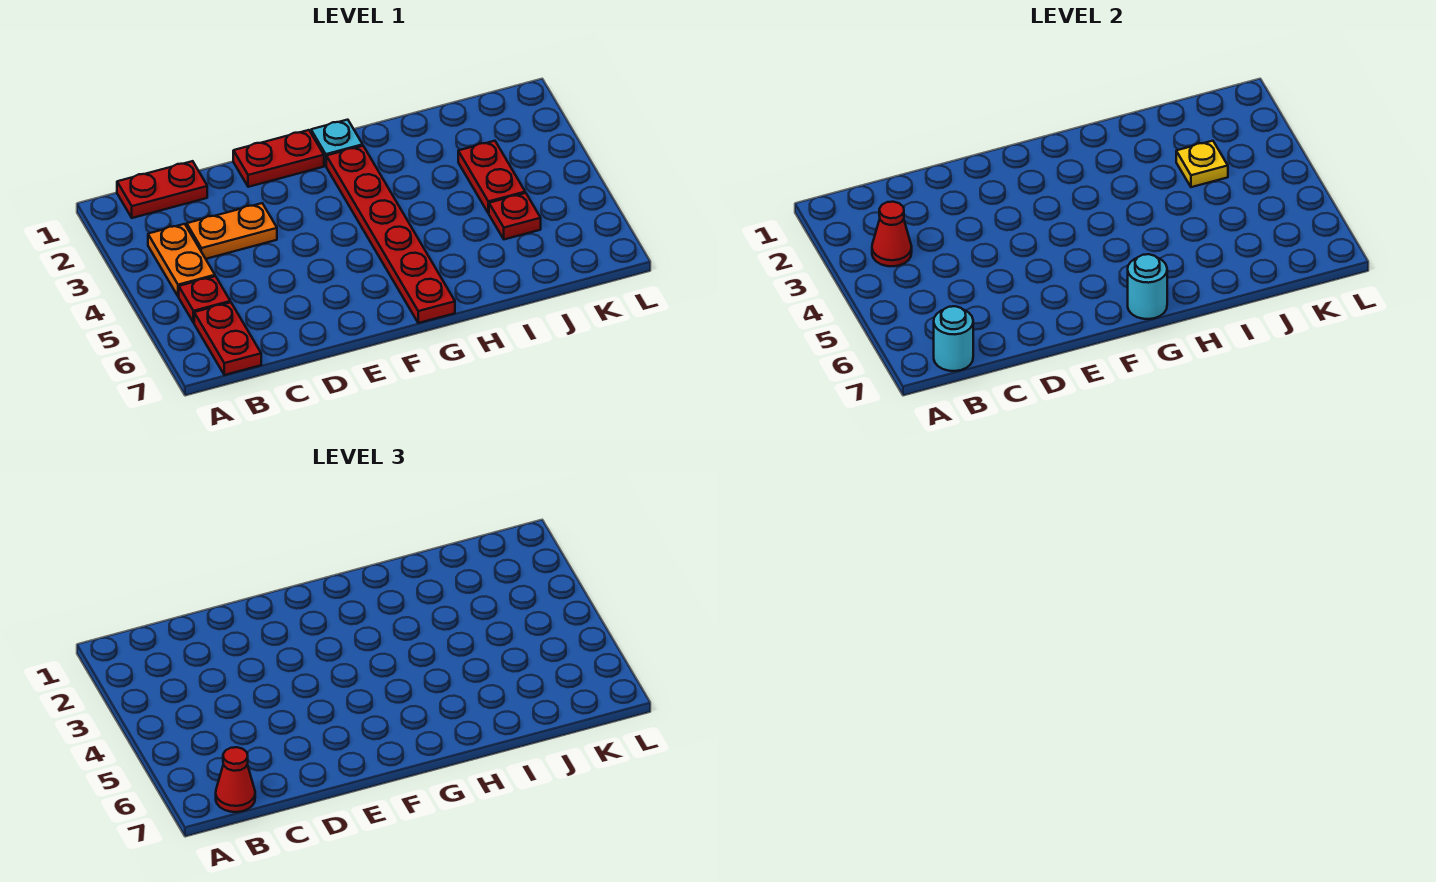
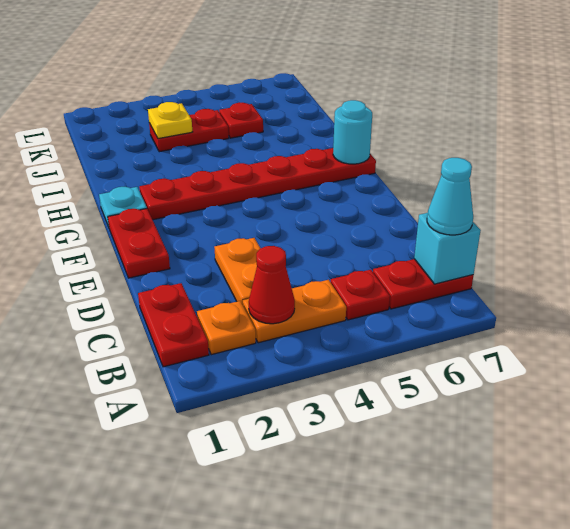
none -> orange plate B2 level 1
cyan round brick B7 level 2 -> cyan brick B7 level 2
red cone B7 level 3 -> cyan cone B7 level 3

